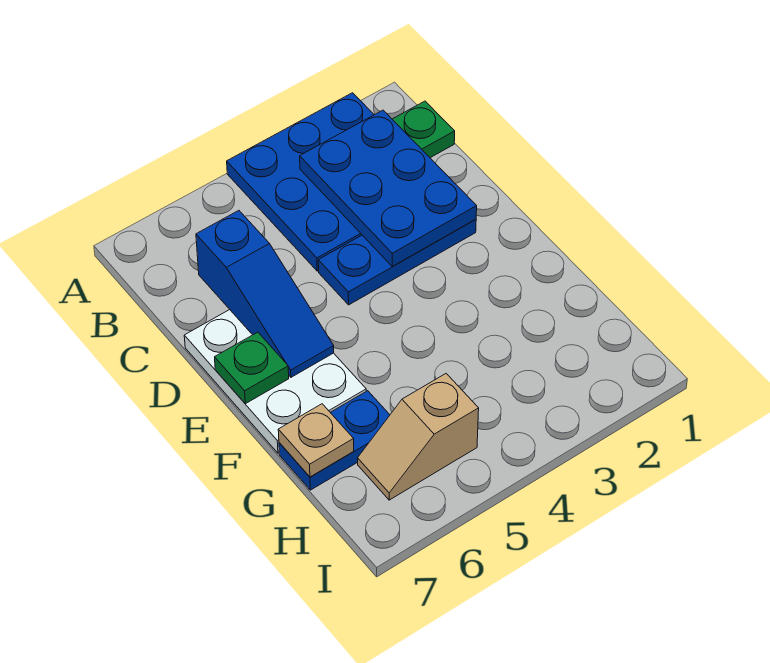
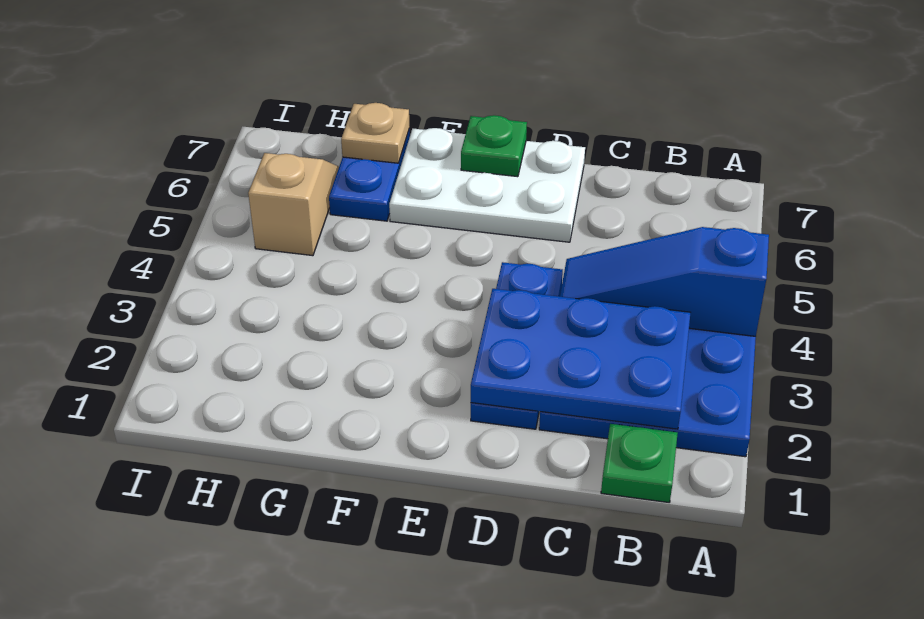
blue slope C6:E6 level 2 top C -> blue slope A4:C4 level 2 top A

